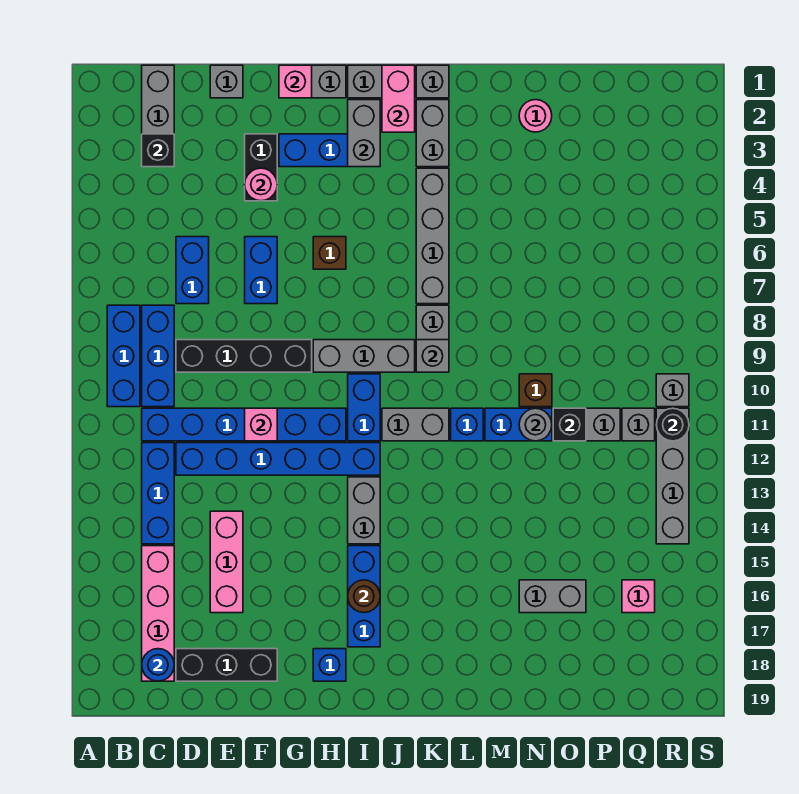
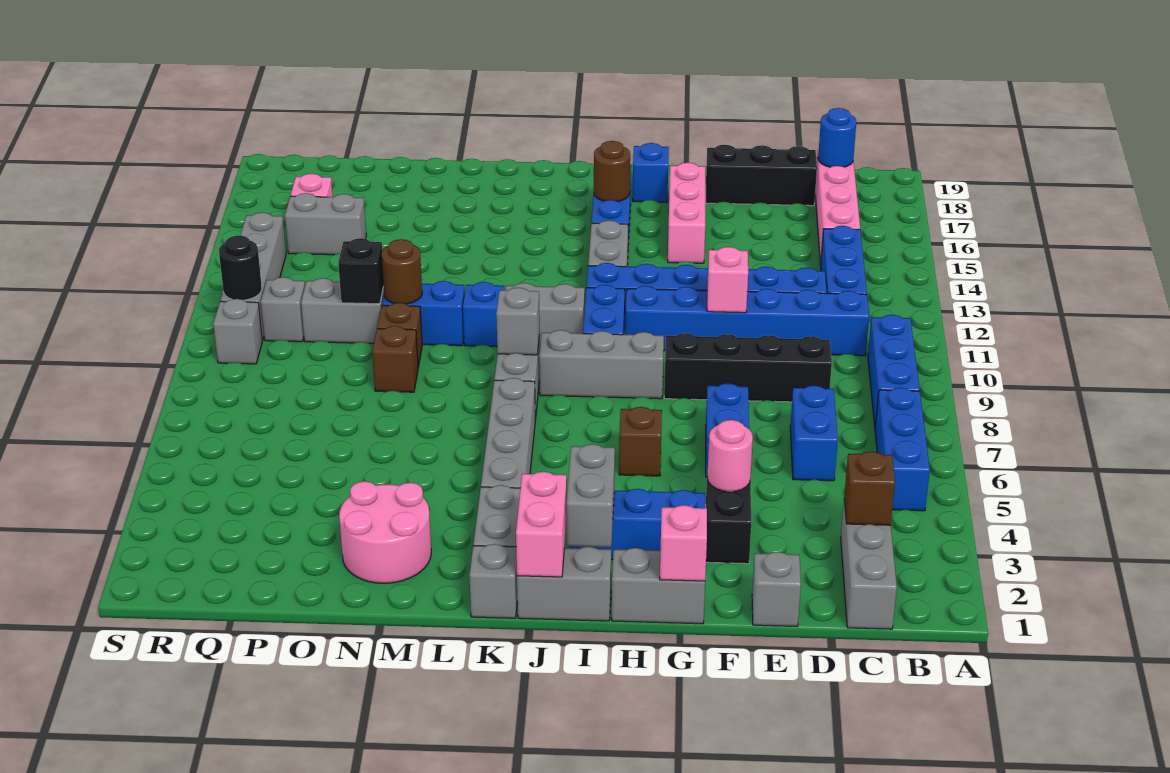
black brick C3 level 2 -> brown brick C3 level 2
blue brick C8:C10 level 1 -> blue brick B5:B7 level 1
pink brick E14:E16 level 1 -> pink brick G15:G17 level 1
pink round brick N2 level 1 -> pink round brick M2:N3 level 1
none -> brown brick N9 level 1
grey round brick N11 level 2 -> brown round brick N11 level 2
grey brick N16:O16 level 1 -> grey brick P15:Q15 level 1

